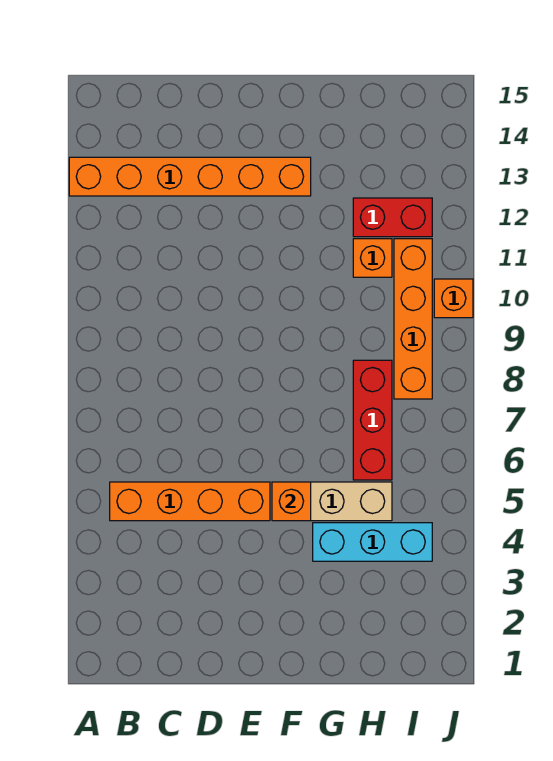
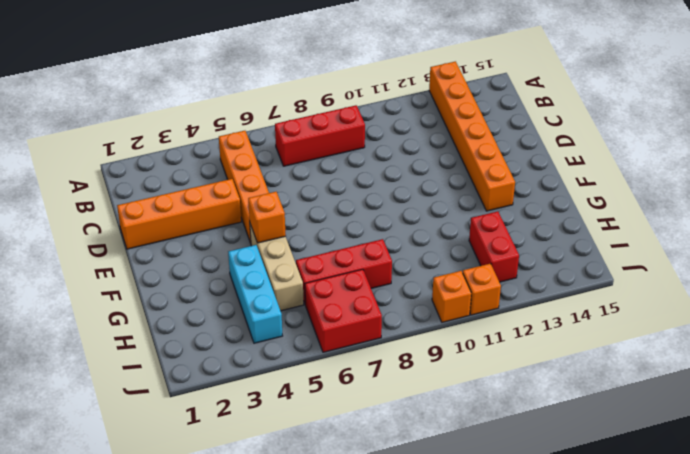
none -> red brick B7:B9 level 1
orange brick H11 level 1 -> orange brick J11 level 1
none -> red brick I6:J7 level 1
orange brick I8:I11 level 1 -> orange brick D1:D4 level 1

